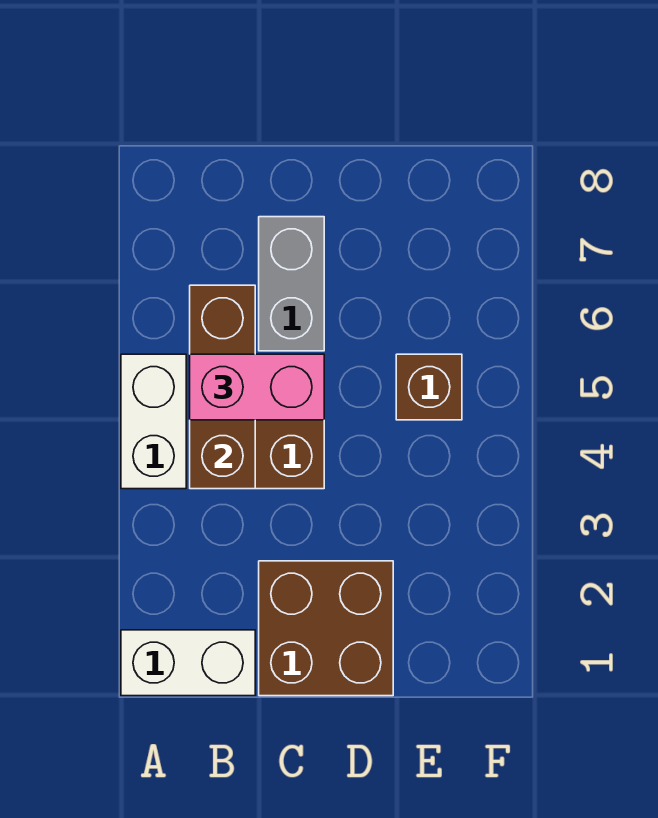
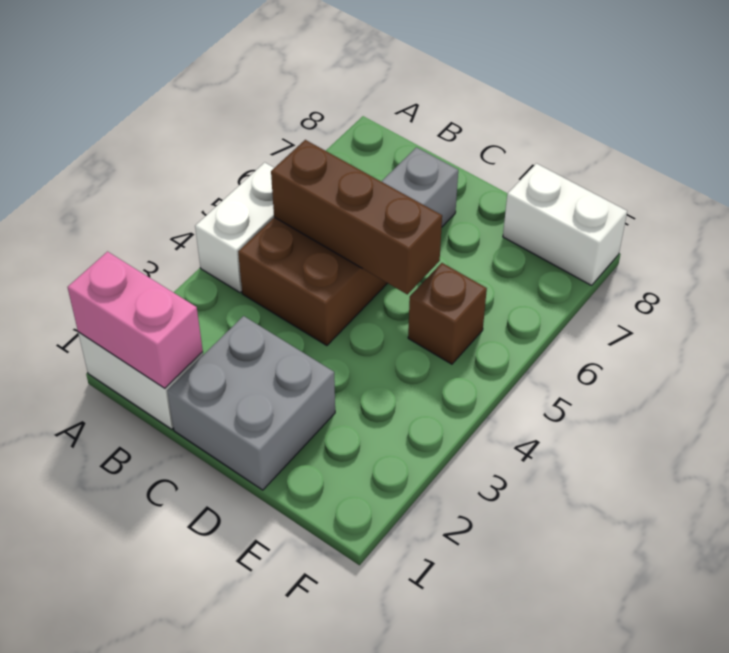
brown brick B4:B6 level 2 -> brown brick B5:D5 level 2
pink brick B5:C5 level 3 -> pink brick A1:B1 level 2
brown brick C1:D2 level 1 -> grey brick C1:D2 level 1
none -> white brick E8:F8 level 1

